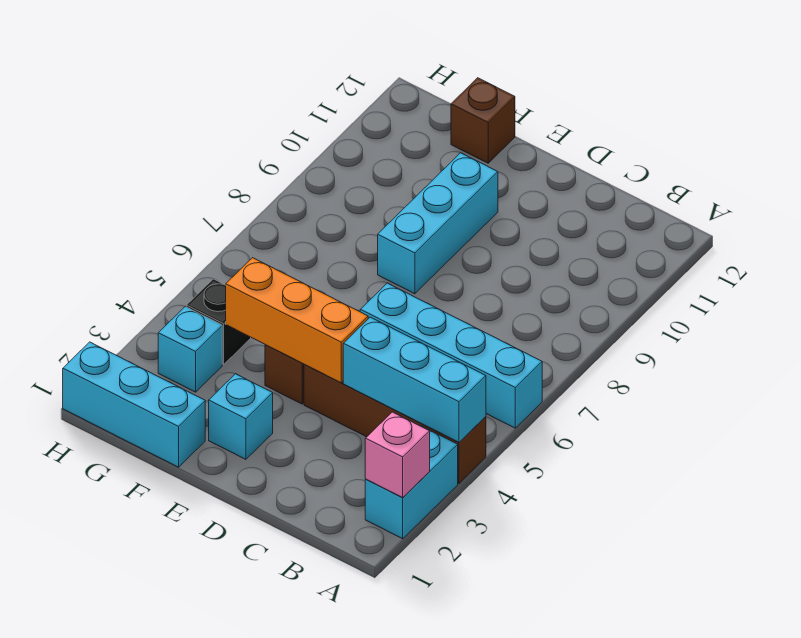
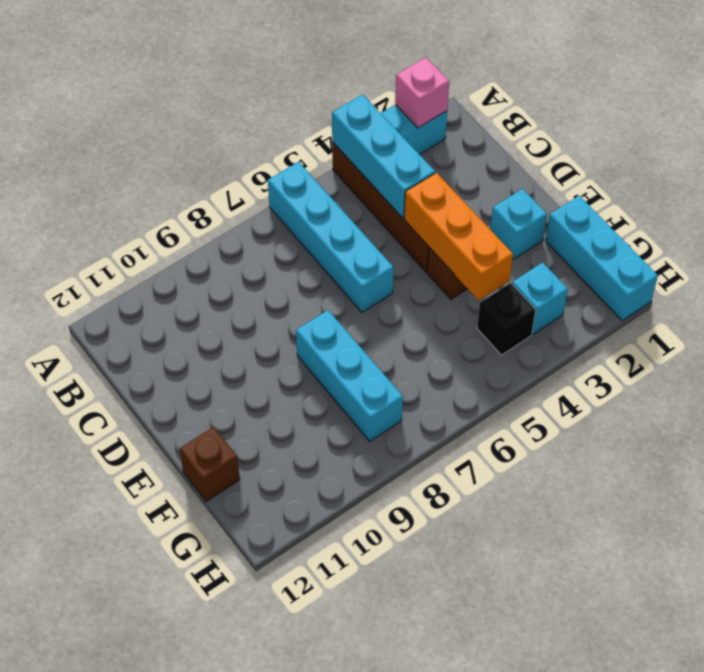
cyan brick E8:E10 level 1 -> cyan brick E8:G8 level 1

